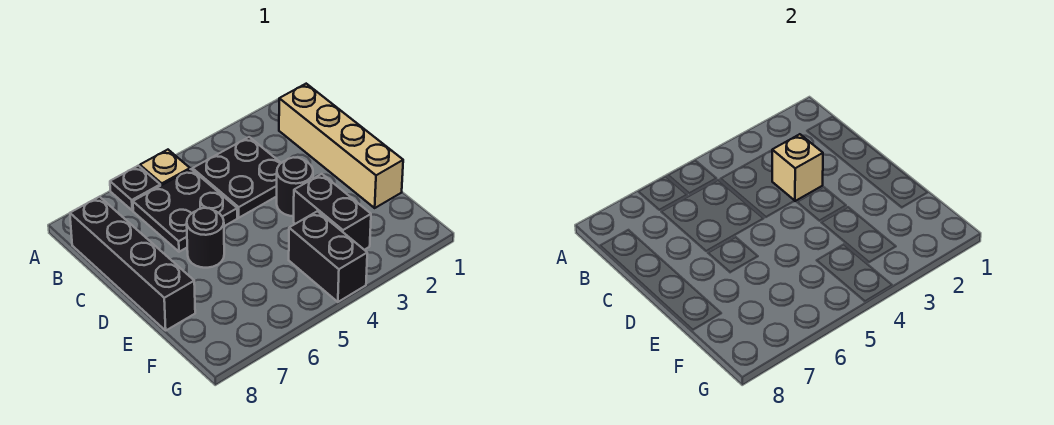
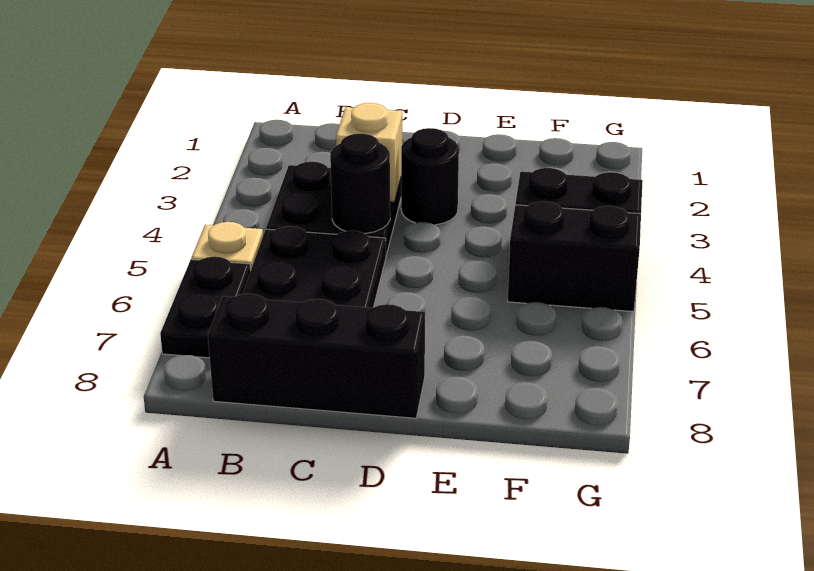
black plate A6 level 1 -> black plate A6:A7 level 1
tan brick B1:E1 level 1 -> none
black brick B8:E8 level 1 -> black brick B8:D8 level 1
black round brick D6 level 1 -> black round brick C4 level 2
black brick E3:F3 level 1 -> black brick F5:G5 level 1

